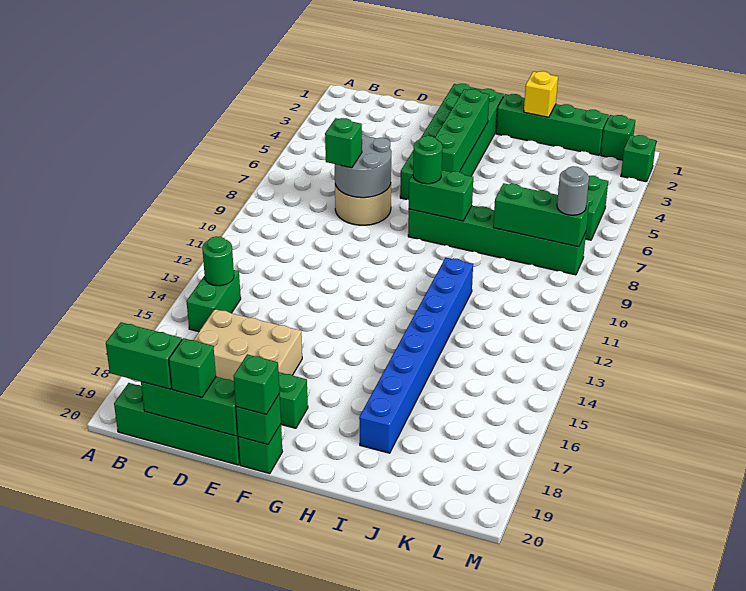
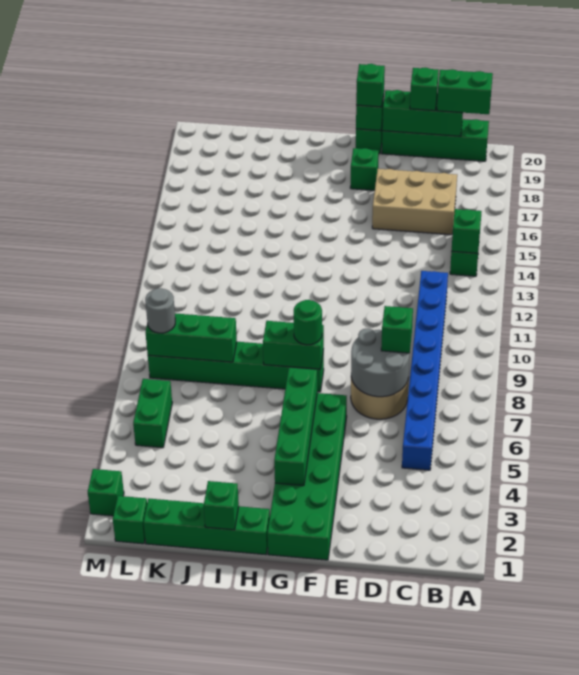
green round brick B14 level 2 -> green brick B14 level 2
yellow brick I1 level 2 -> green brick I1 level 2
blue brick I11:I18 level 1 -> blue brick C5:C12 level 1

